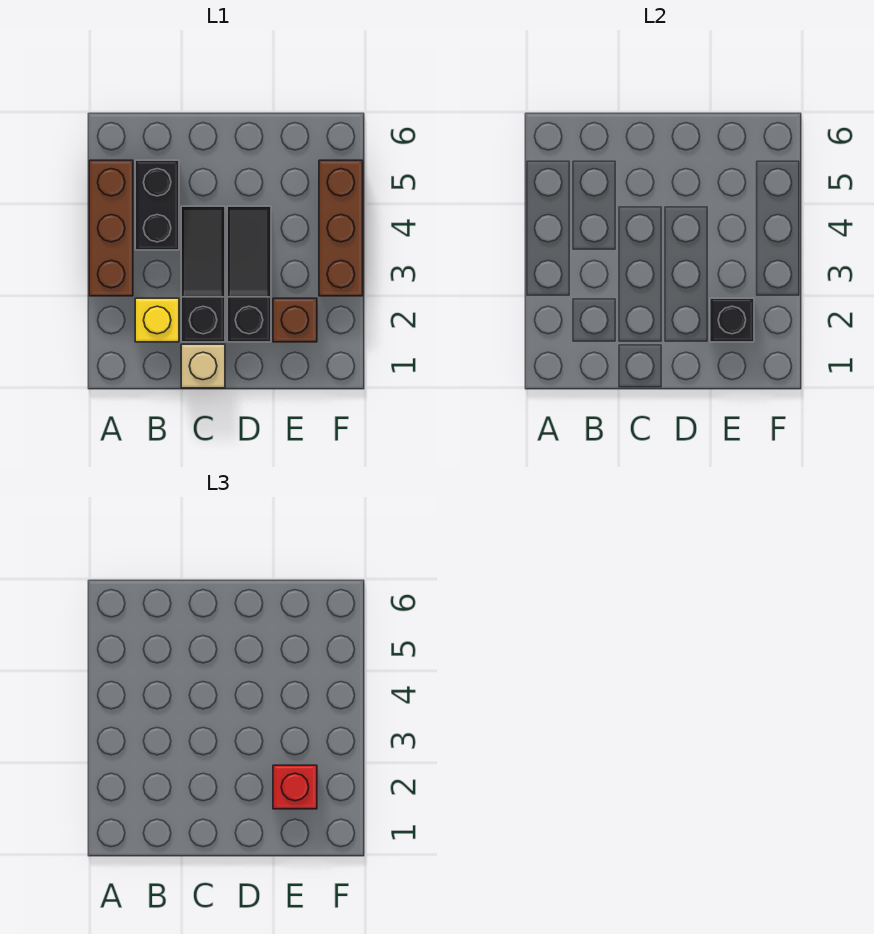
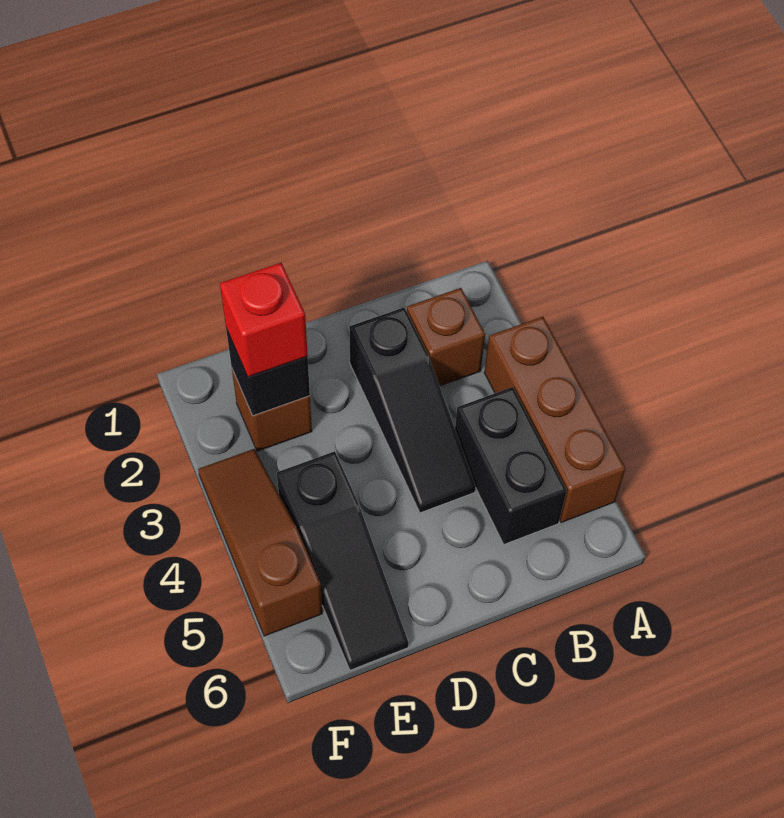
yellow brick B2 level 1 -> brown brick B2 level 1
tan brick C1 level 1 -> none
black slope D2:D4 level 1 top 2 -> black slope E4:E6 level 1 top 4
brown brick F3:F5 level 1 -> brown slope F3:F5 level 1 top 5

